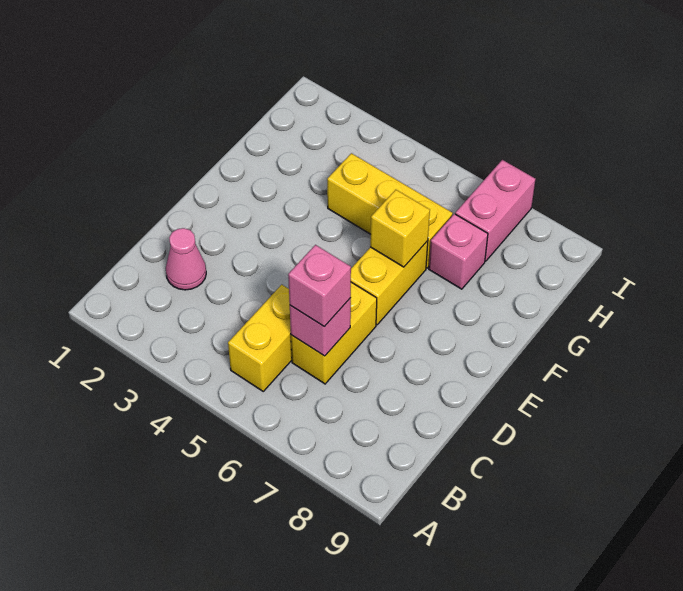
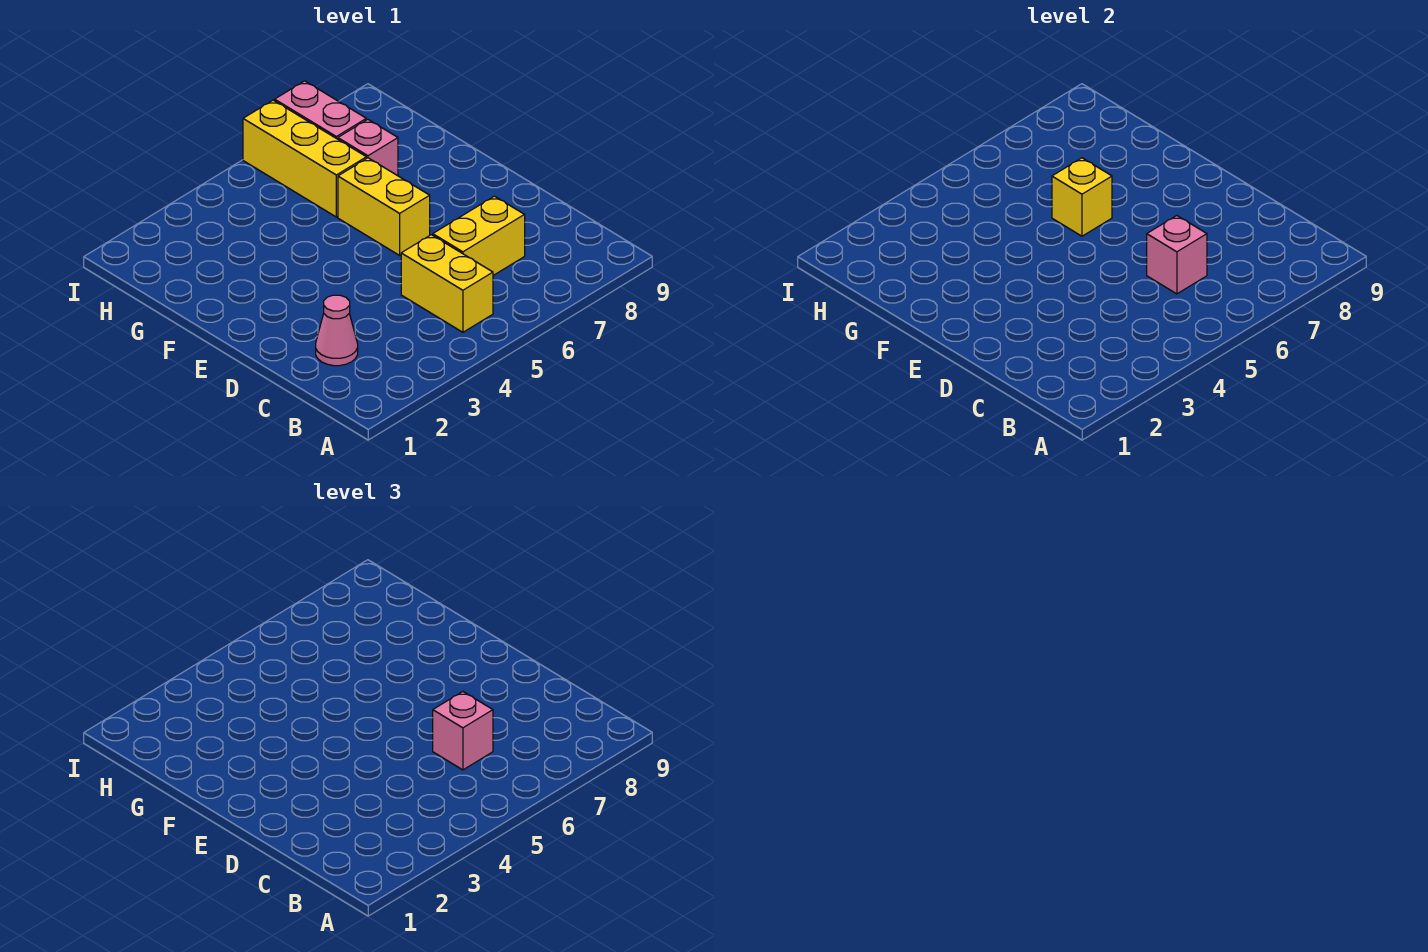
yellow brick C6:D6 level 1 -> yellow brick C6:C7 level 1
yellow brick G4:G6 level 1 -> yellow brick G6:I6 level 1

